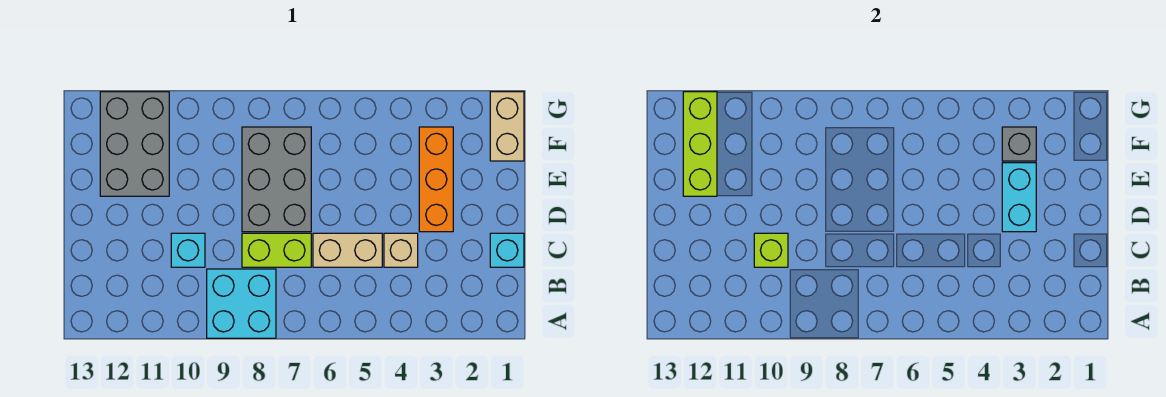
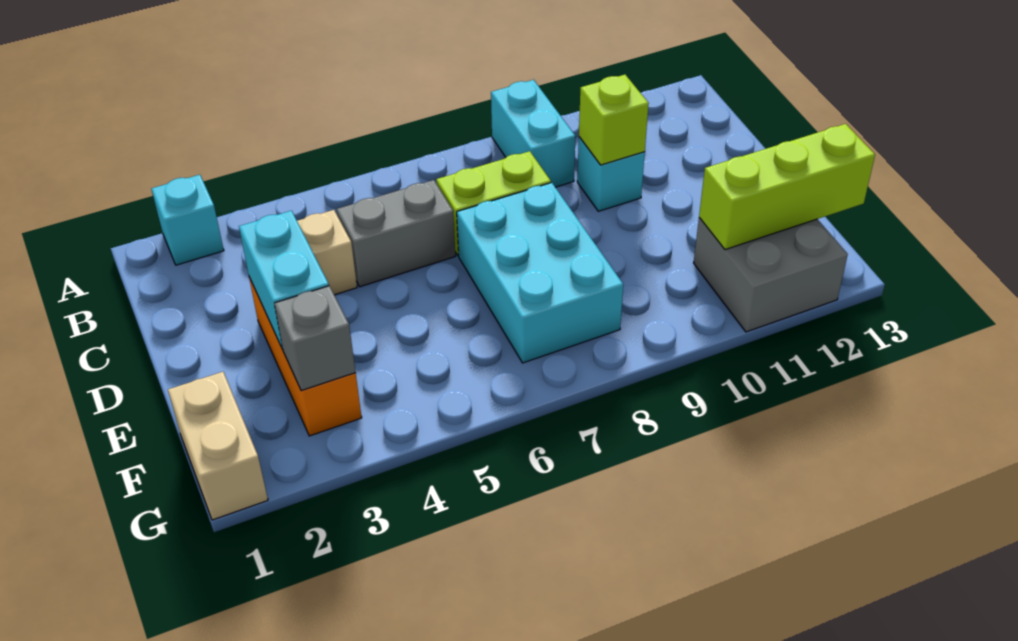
cyan brick A8:B9 level 1 -> cyan brick A9:B9 level 1
cyan brick C1 level 1 -> cyan brick A2 level 1
tan brick C5:C6 level 1 -> grey brick C5:C6 level 1
grey brick D7:F8 level 1 -> cyan brick D7:F8 level 1
grey brick E11:G12 level 1 -> grey brick F11:G12 level 1
lime brick E12:G12 level 2 -> lime brick F11:F13 level 2

